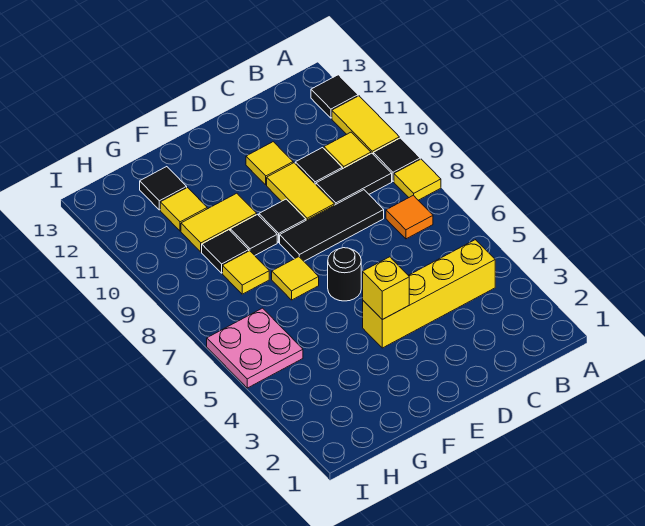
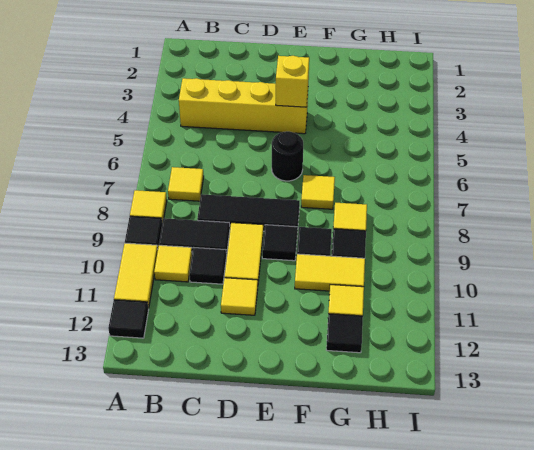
orange tile B7 level 1 -> yellow tile B7 level 1
pink plate H5:I6 level 1 -> none

